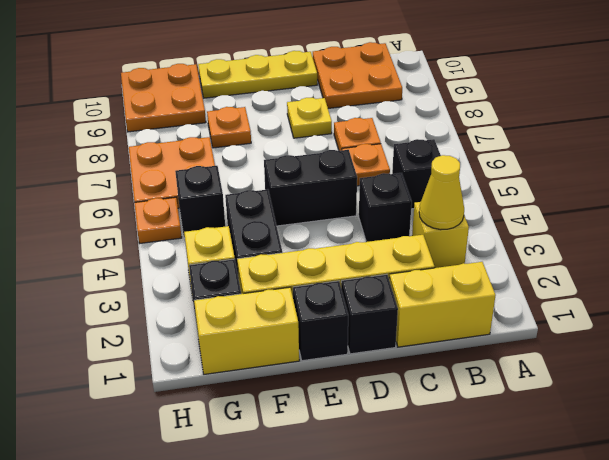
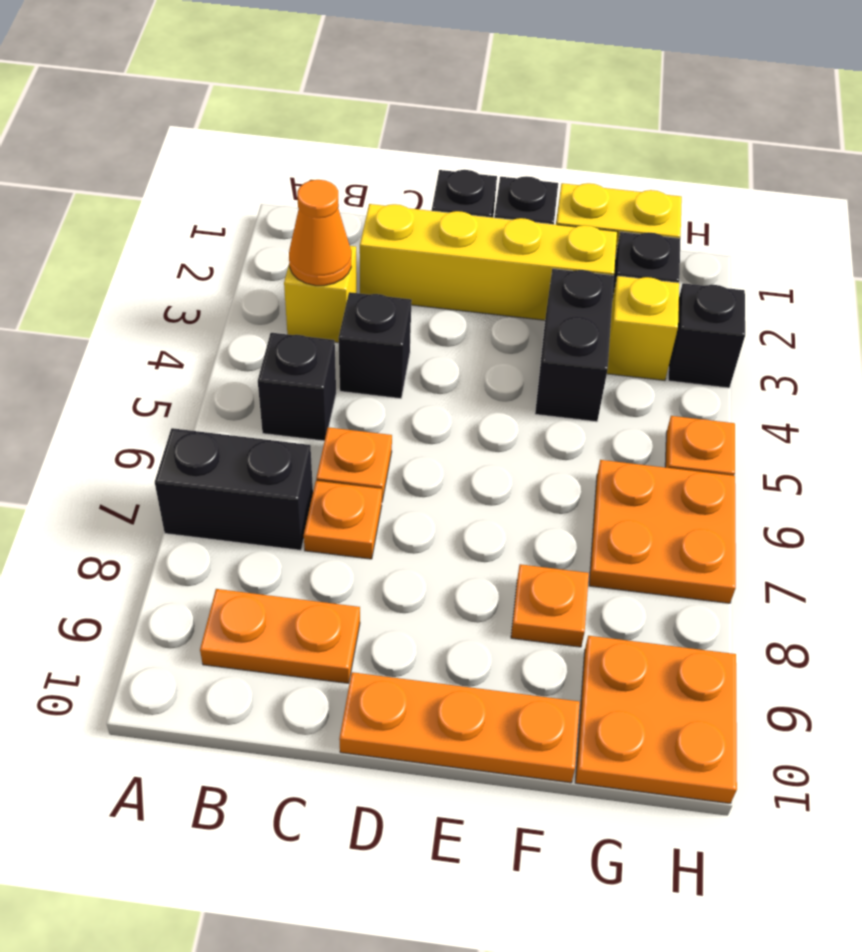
yellow brick B1:C1 level 1 -> none
yellow cone B3 level 2 -> orange cone B3 level 2
orange plate B9:C10 level 1 -> orange plate B9:C9 level 1
black brick D5:E5 level 1 -> black brick A7:B7 level 1
yellow plate D8 level 1 -> none
yellow plate D10:F10 level 1 -> orange plate D10:F10 level 1
black brick G5 level 1 -> black brick H3 level 1

